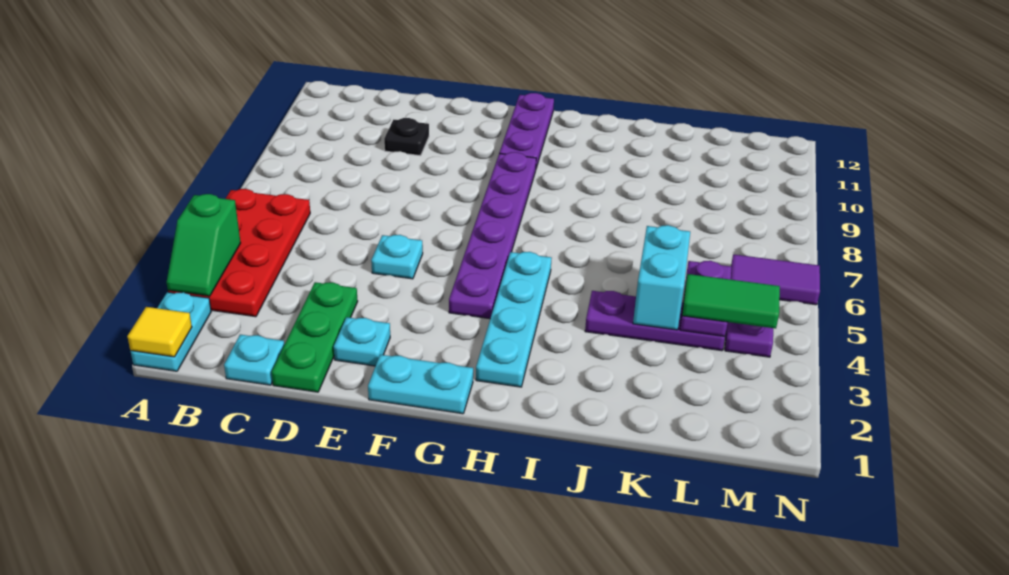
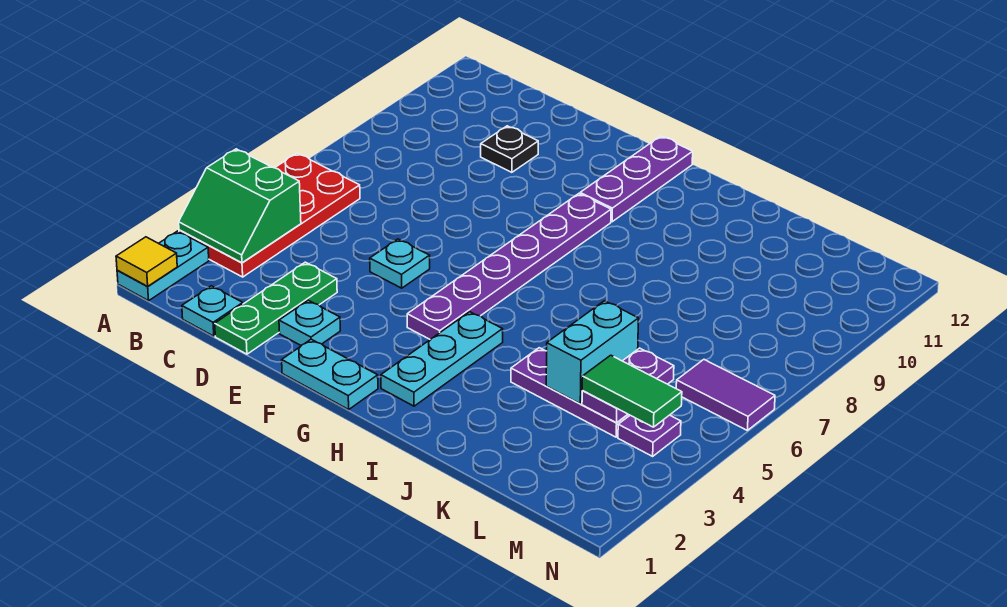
green slope A3:A4 level 2 top 4 -> green slope A3:B4 level 2 top 4
cyan plate H2:H5 level 1 -> cyan plate H2:H4 level 1

